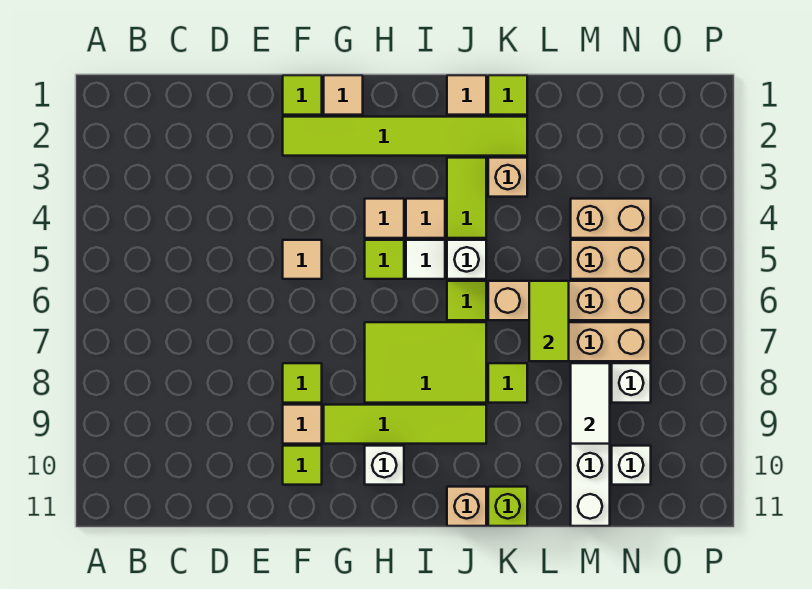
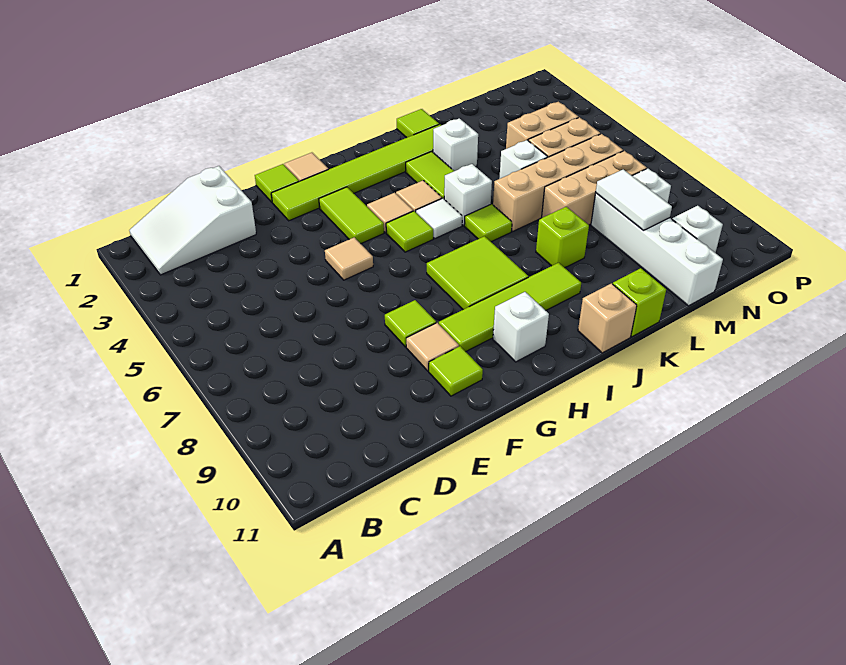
none -> white slope B1:D2 level 1 top D
lime tile H7:J8 level 1 -> lime tile H7:I8 level 1
tan tile J1 level 1 -> none
tan brick K3 level 1 -> white brick K3 level 1
lime tile K8 level 1 -> lime brick K8 level 1
none -> white brick L5 level 1
lime tile L6:L7 level 2 -> lime tile G3:G4 level 1

